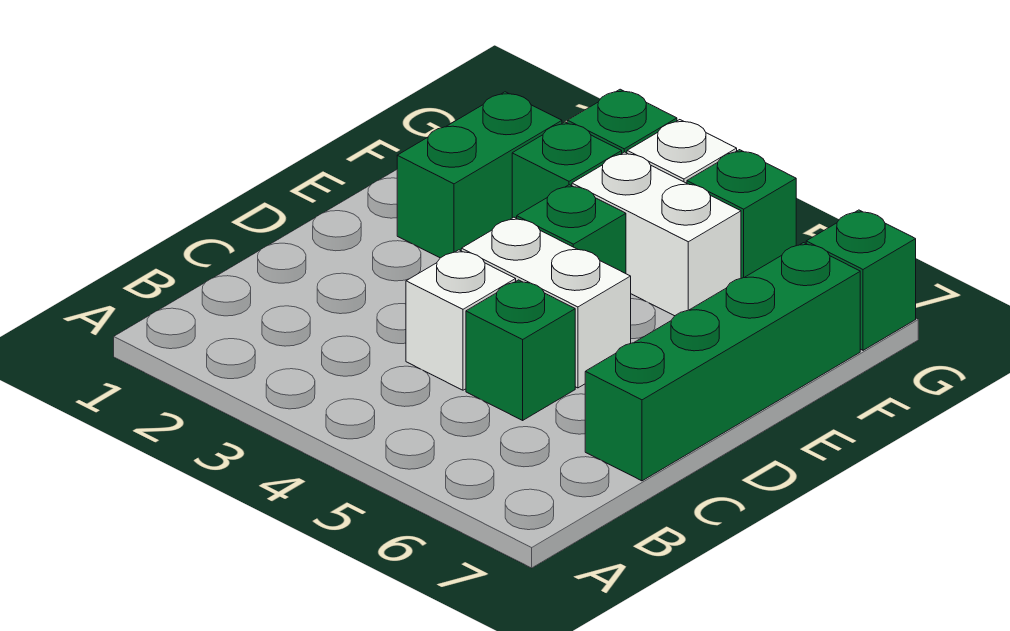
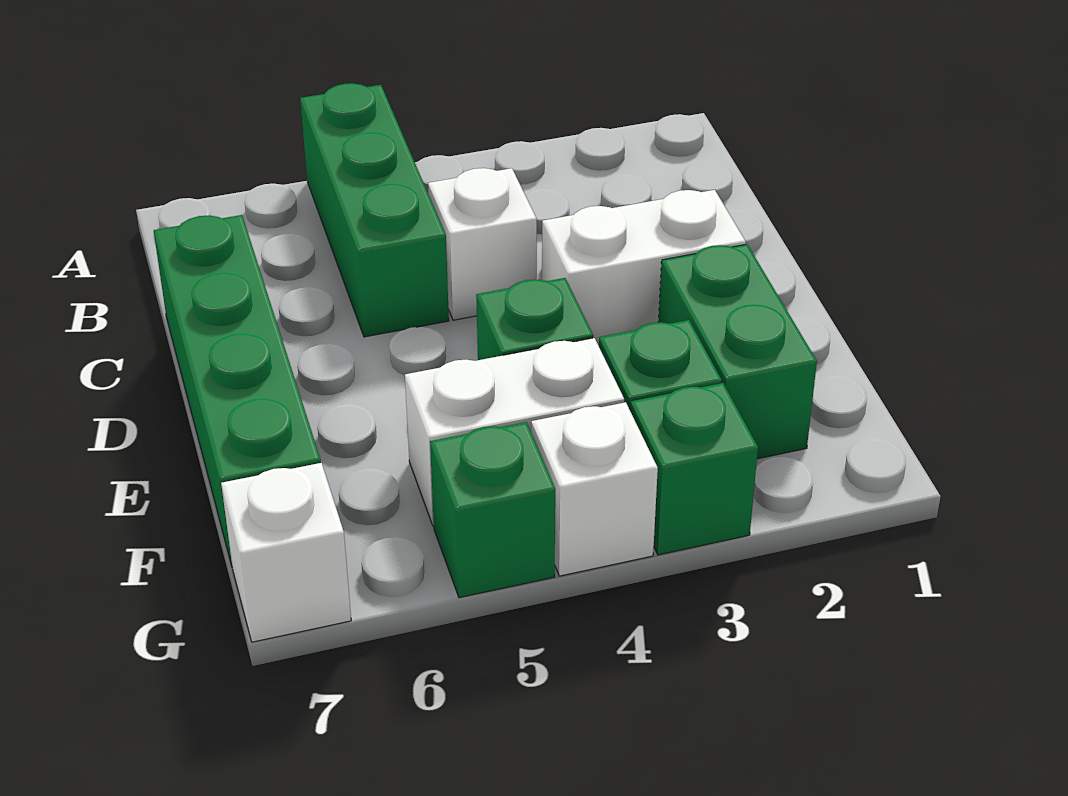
green brick C5 level 1 -> green brick A5:C5 level 1
white brick D4:D5 level 1 -> white brick D2:D3 level 1
green brick G7 level 1 -> white brick G7 level 1

